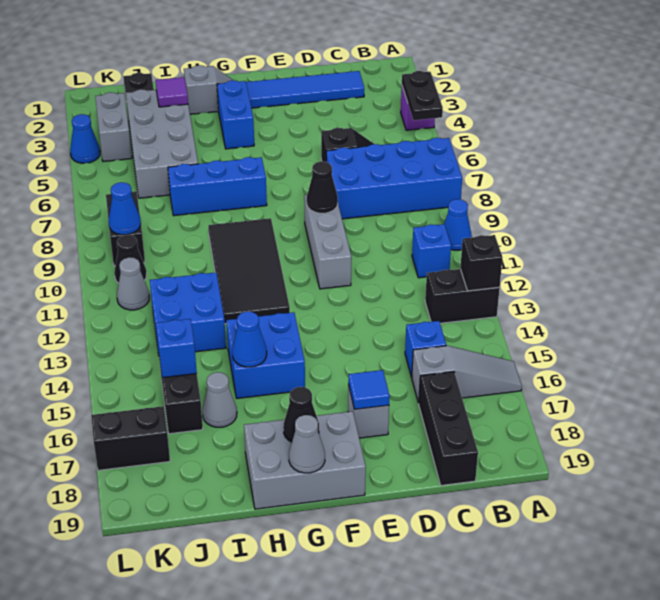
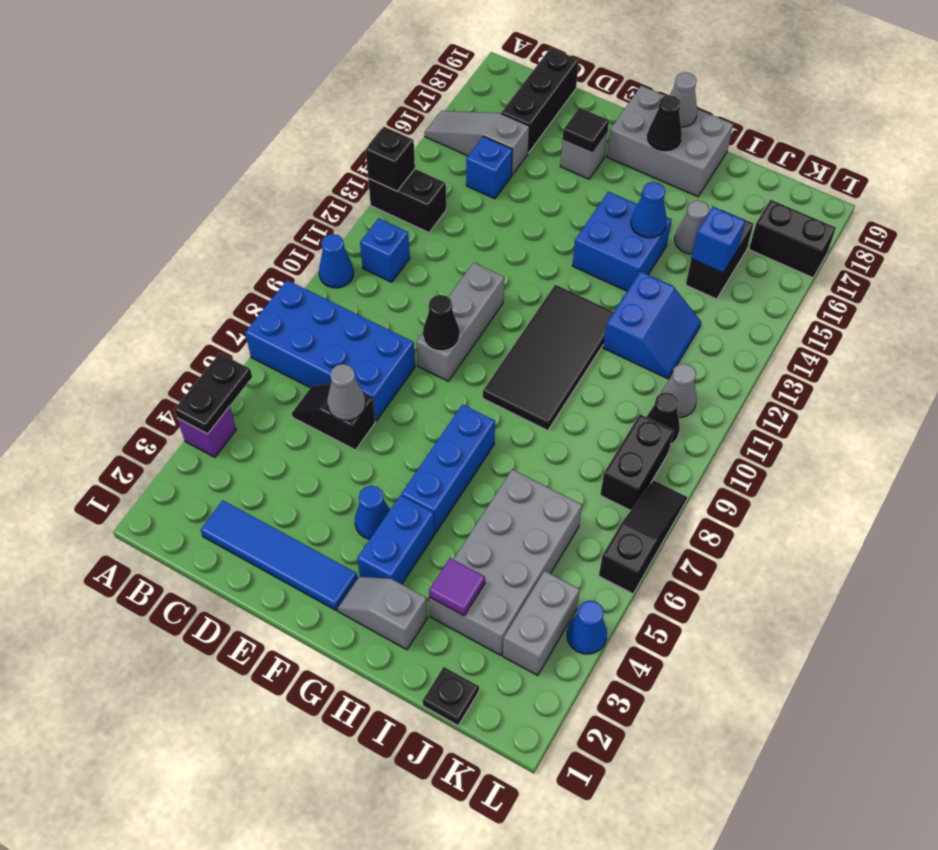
none -> grey cone D6 level 2
blue tile E17 level 2 -> black tile E17 level 2
blue brick G7:I7 level 1 -> blue brick G5:G7 level 1
blue brick I12:J13 level 1 -> blue slope I12:J13 level 1 top I
blue cone K9 level 2 -> blue cone F4 level 1
none -> black slope L6:L8 level 1 top 6

